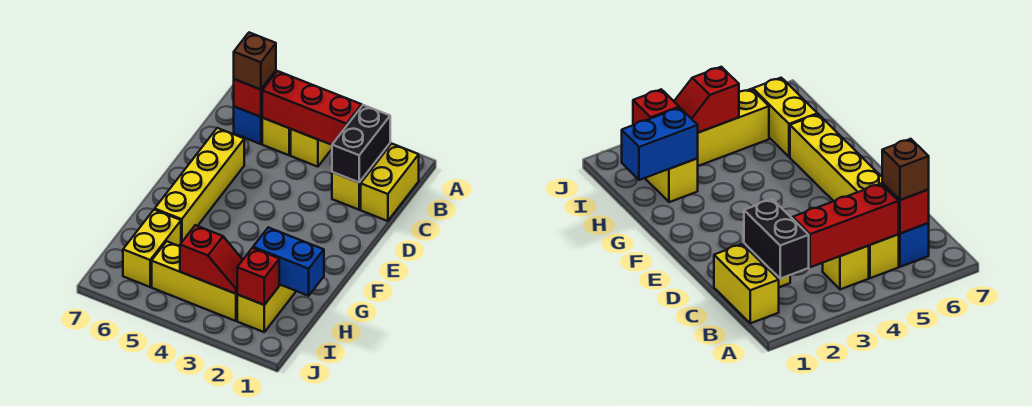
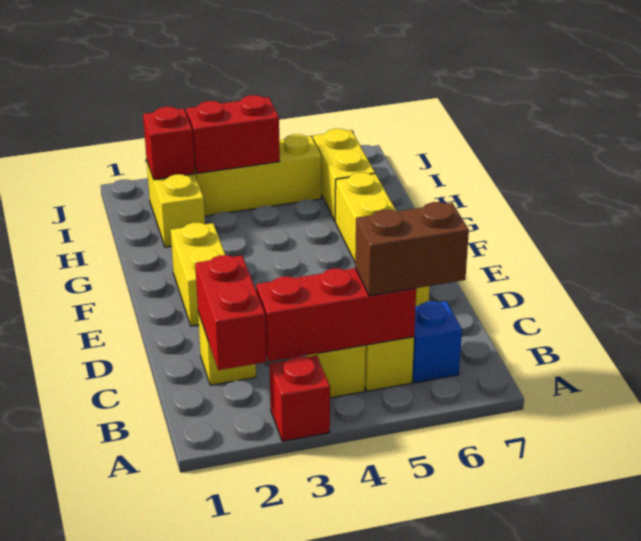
yellow brick B1:C1 level 1 -> yellow brick E2:F2 level 1
black brick B2:C2 level 2 -> red brick B2:C2 level 2
red brick B6 level 2 -> red brick A3 level 1
brown brick B6 level 3 -> brown brick B5:B6 level 3
blue brick H1:H2 level 2 -> none
red slope I3:I4 level 2 top 4 -> red brick I3:I4 level 2

